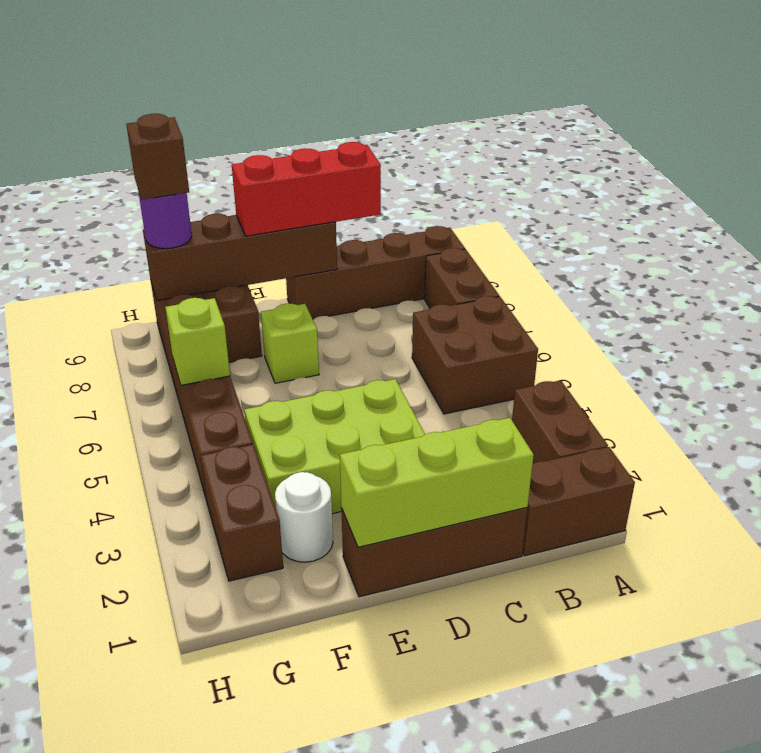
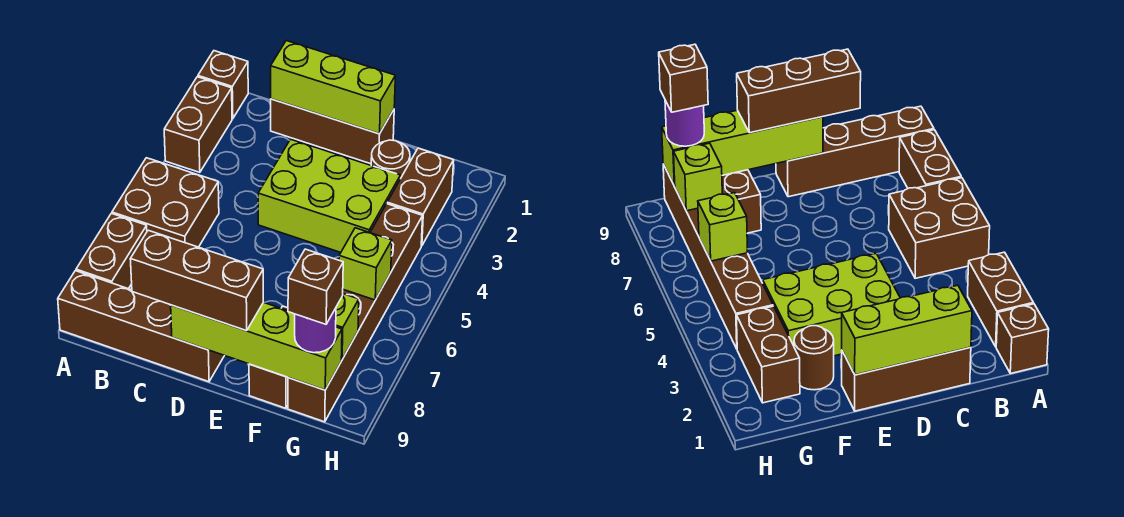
brown brick A1:B1 level 1 -> brown brick A1 level 1
red brick C9:E9 level 3 -> brown brick C9:E9 level 3
brown brick D9:G9 level 2 -> lime brick D9:G9 level 2
lime brick E7 level 1 -> lime brick G8 level 2
white round brick F2 level 1 -> brown round brick F2 level 1

